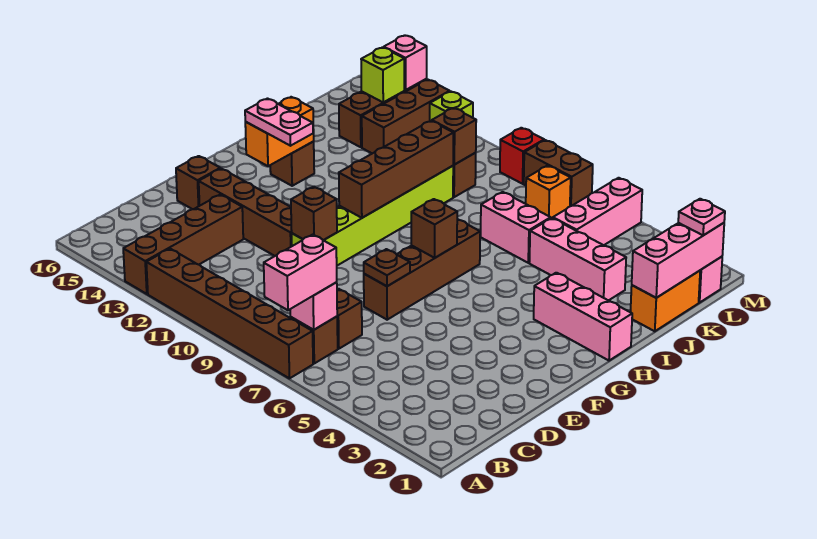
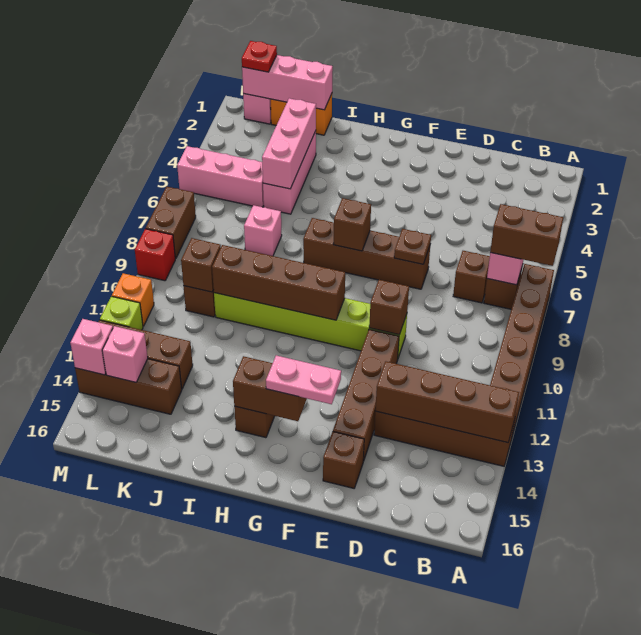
pink brick A7:B7 level 3 -> brown brick A7:B7 level 3
none -> brown brick A13:D13 level 2
pink plate G13:G14 level 3 -> pink plate F14:G14 level 3
orange brick G14:H14 level 2 -> brown brick G14:H14 level 2
pink brick H1:H3 level 1 -> pink brick J3:J5 level 2
pink brick J6:J7 level 1 -> pink brick J7 level 1
pink plate L1 level 3 -> red plate L1 level 3
orange brick L7 level 1 -> orange brick M11 level 1
lime brick L14 level 2 -> pink brick L14 level 2

